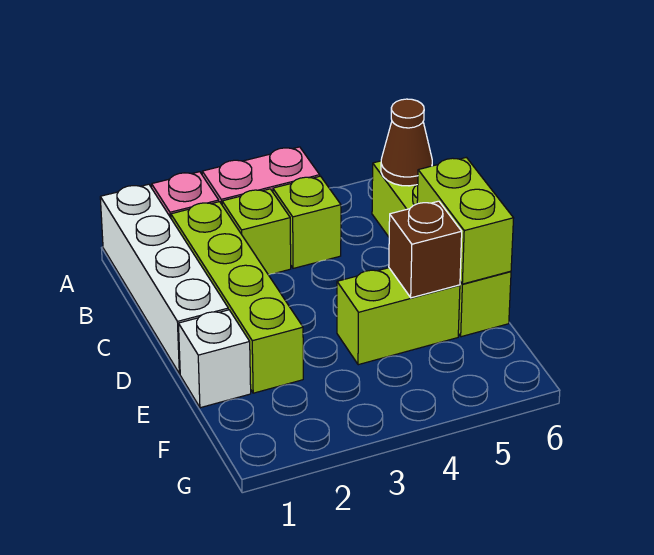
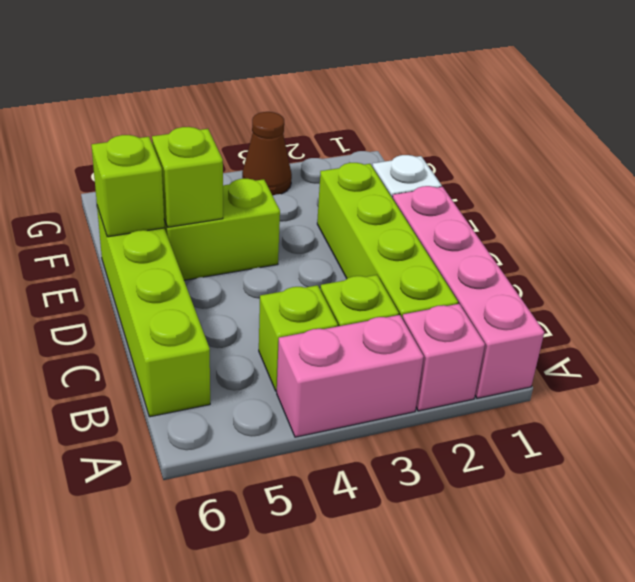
white brick A1:D1 level 1 -> pink brick A1:D1 level 1
brown cone B6 level 2 -> brown cone G3 level 1
lime brick D6:E6 level 2 -> lime brick E6 level 2
brown brick E5 level 2 -> lime brick E5 level 2

